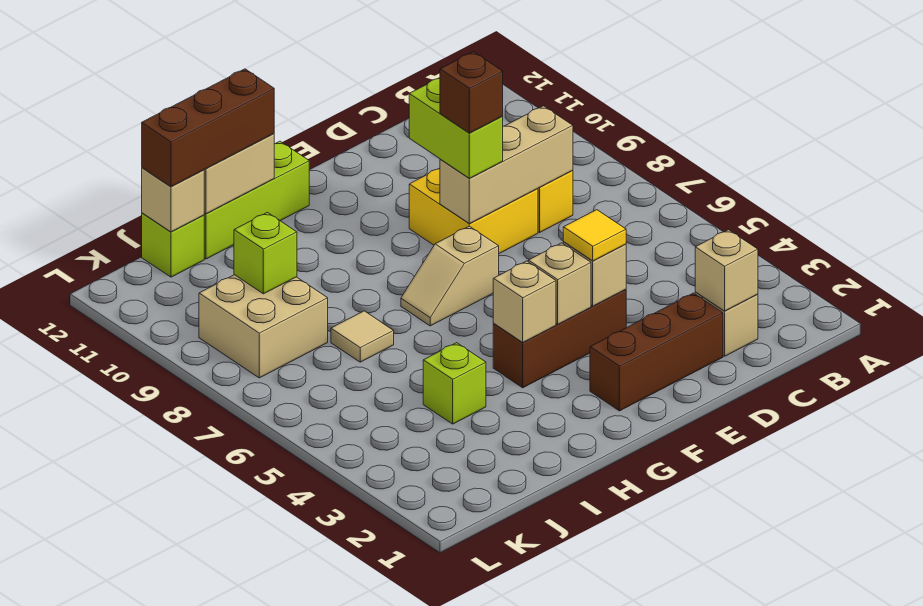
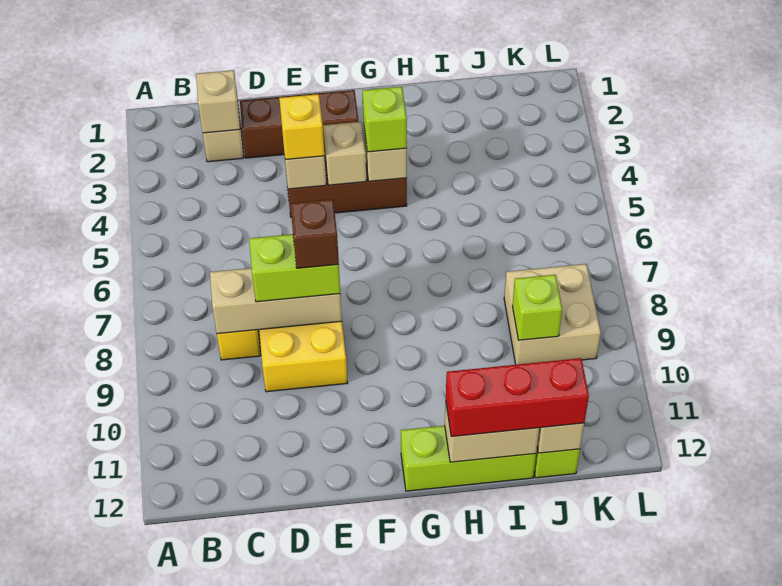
yellow tile E4 level 3 -> yellow brick E4 level 3
lime brick E8:E9 level 3 -> lime brick D8:E8 level 3
tan slope F7:G7 level 1 top F -> none
brown brick H12:J12 level 3 -> red brick H12:J12 level 3
lime brick I4 level 1 -> lime brick G4 level 3
tan tile I7 level 1 -> none

